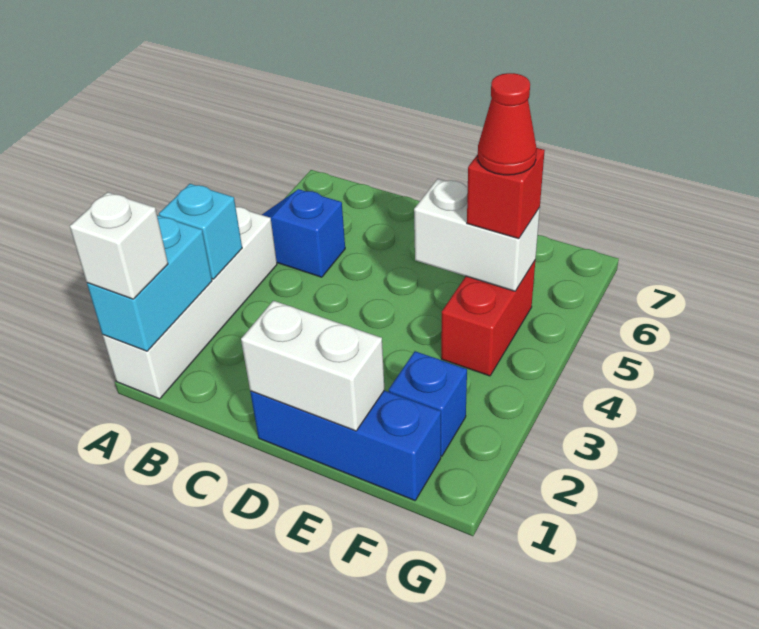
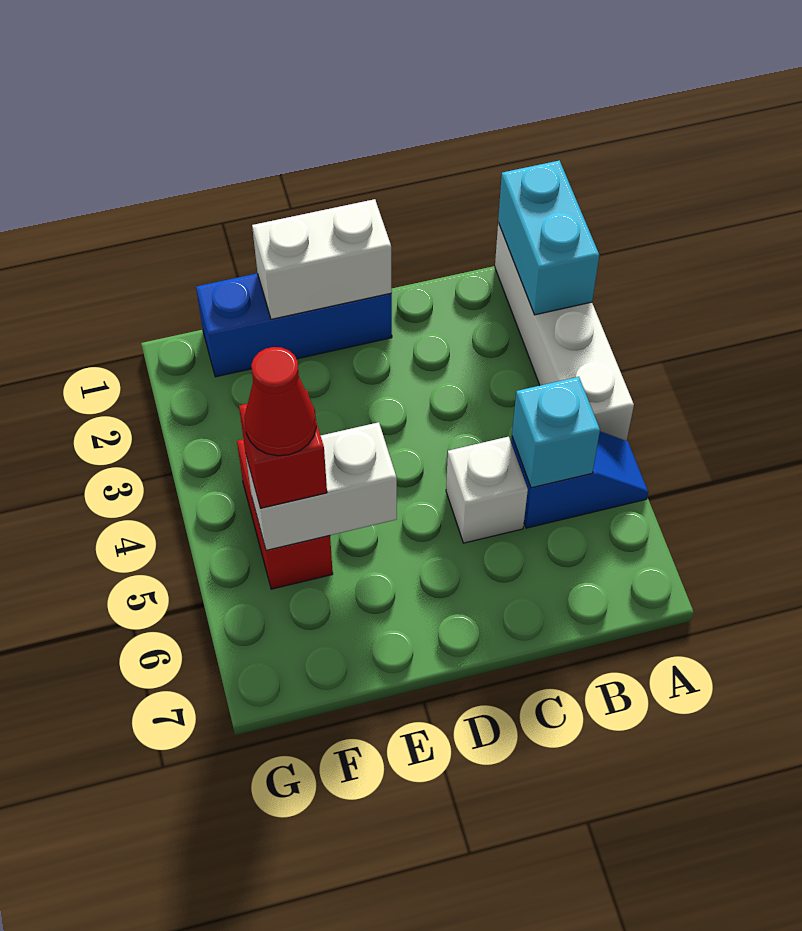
white brick A1 level 3 -> white brick C5 level 1
cyan brick A3 level 2 -> cyan brick B5 level 2
blue brick F2 level 1 -> none

